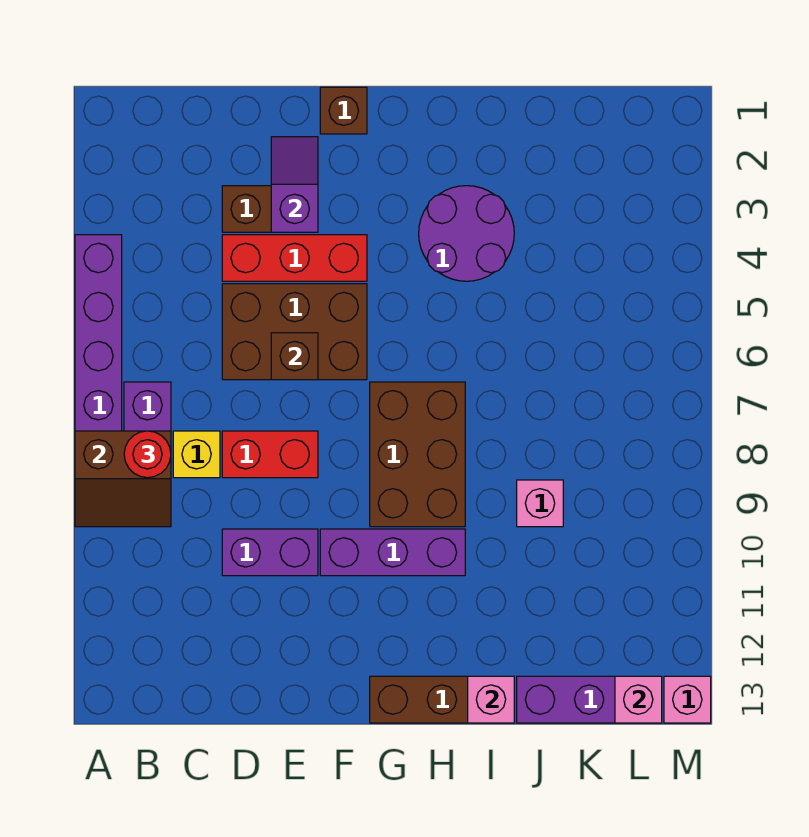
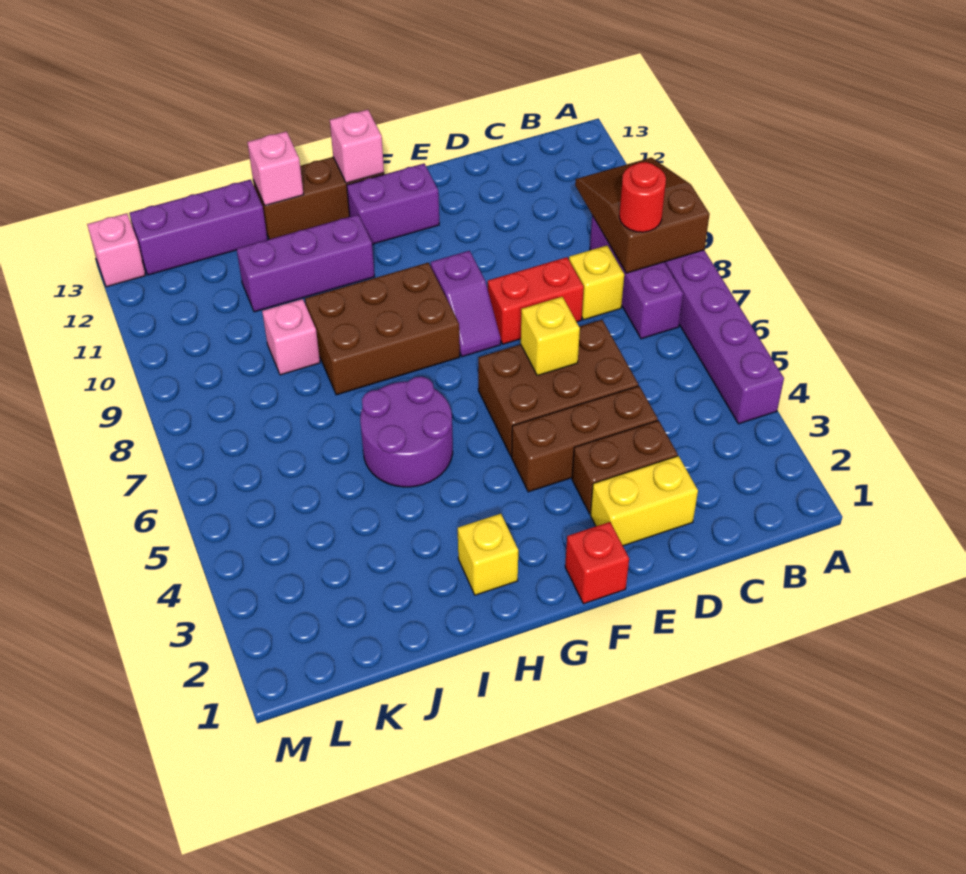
brown slope A8:B9 level 2 top 8 -> brown slope A8:B10 level 2 top 8
none -> yellow brick D2:E2 level 1
red brick D4:F4 level 1 -> brown brick D4:F4 level 1
purple brick D10:E10 level 1 -> purple brick F12:G12 level 1
purple slope E2:E3 level 2 top 3 -> purple slope F8:F9 level 1 top 9
brown brick E6 level 2 -> yellow brick E6 level 2
brown brick F1 level 1 -> red brick F1 level 1
purple brick F10:H10 level 1 -> purple brick H11:J11 level 1
brown brick G7:H9 level 1 -> brown brick G8:I9 level 1
none -> yellow brick H2 level 1
purple round brick H3:I4 level 1 -> purple round brick H5:I6 level 1
pink brick L13 level 2 -> pink brick G13 level 2

